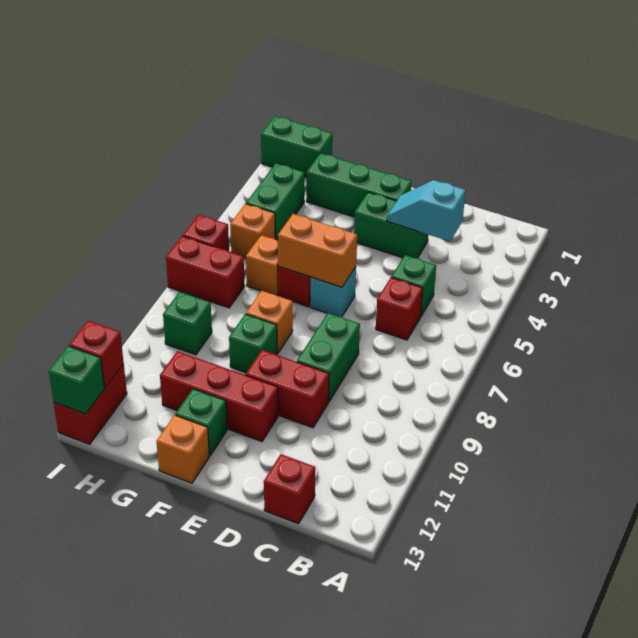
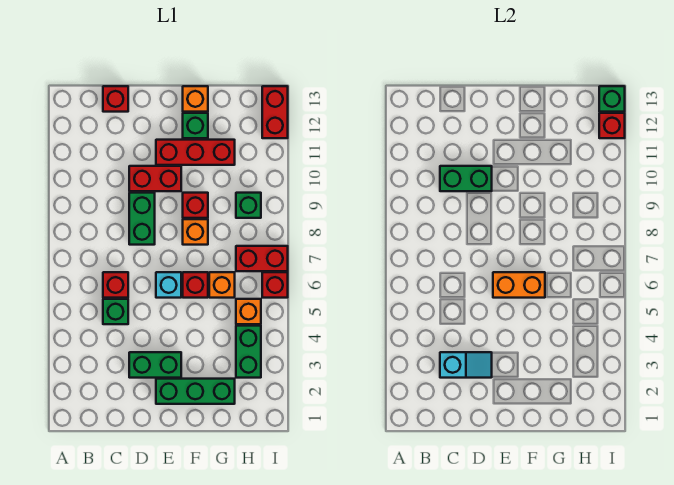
green brick F9 level 1 -> red brick F9 level 1
green brick H1:I1 level 1 -> green brick C10:D10 level 2

